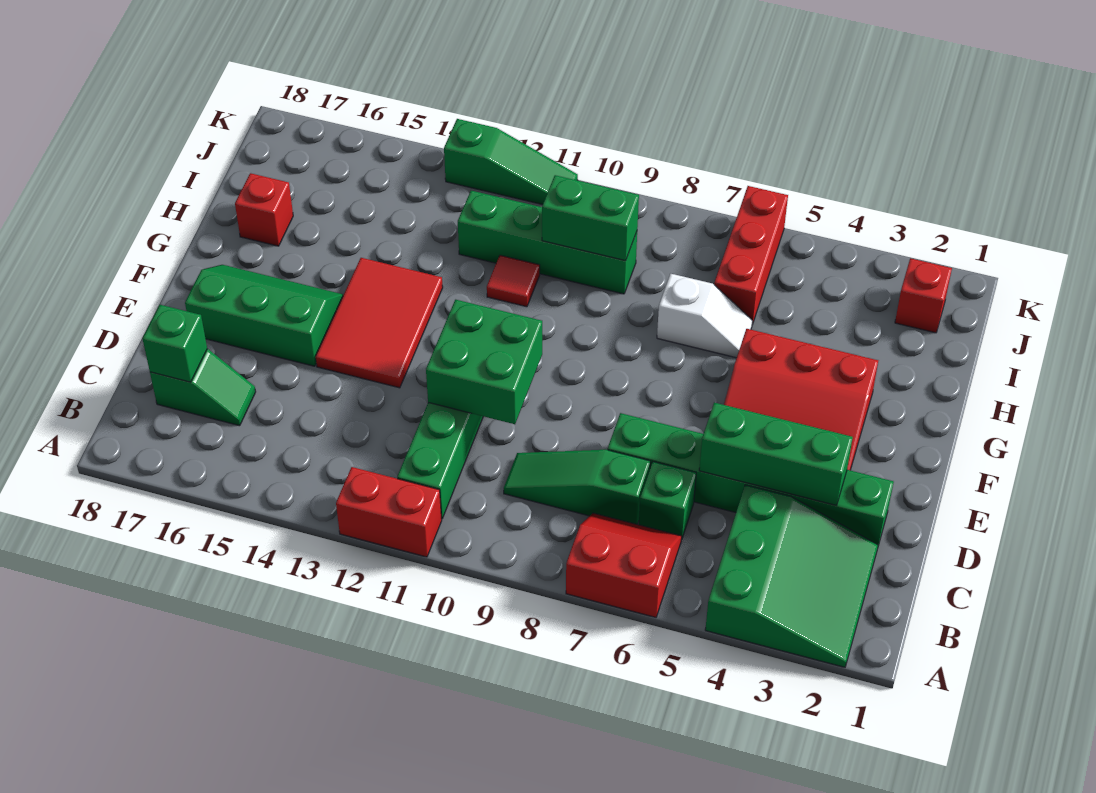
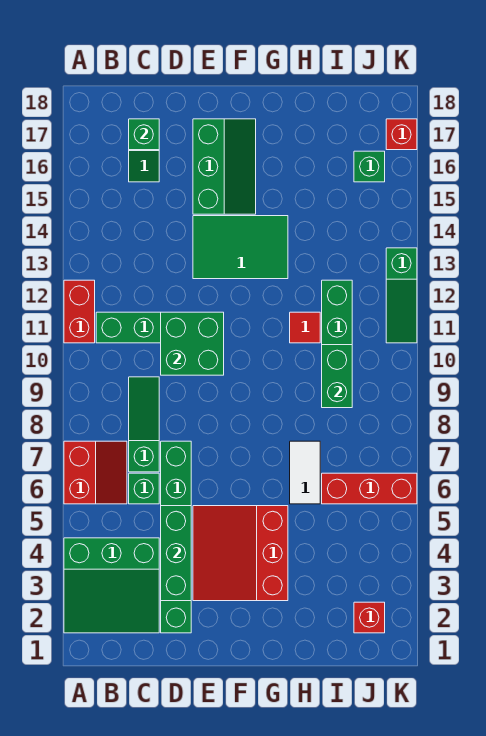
red tile E13:G14 level 1 -> green tile E13:G14 level 1
white slope H6:H7 level 1 top 7 -> white tile H6:H7 level 1
red brick H17 level 1 -> red brick K17 level 1
none -> green brick J16 level 1

